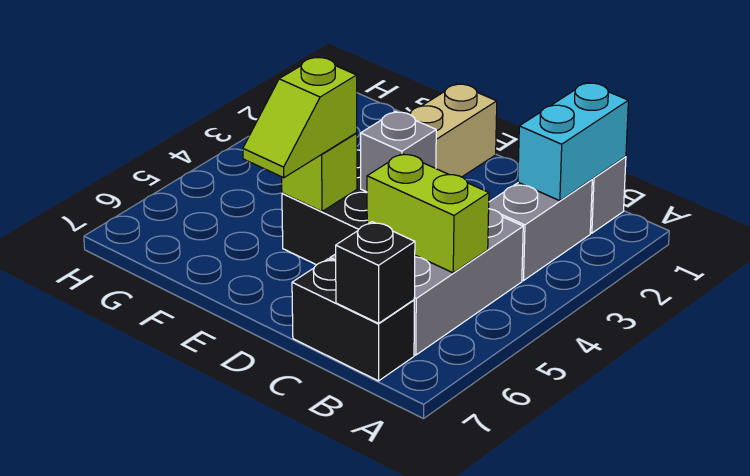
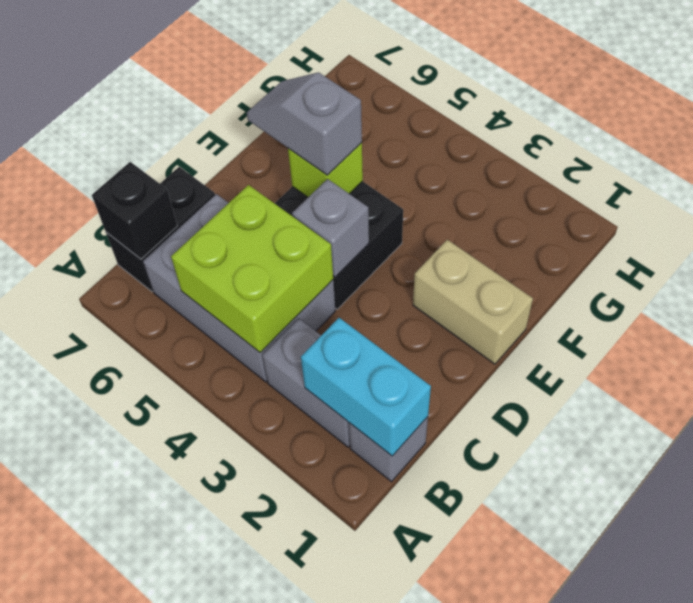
lime brick B5:C5 level 2 -> lime brick B4:C5 level 2
lime slope E5:E6 level 3 top 5 -> grey slope E5:E6 level 3 top 5

